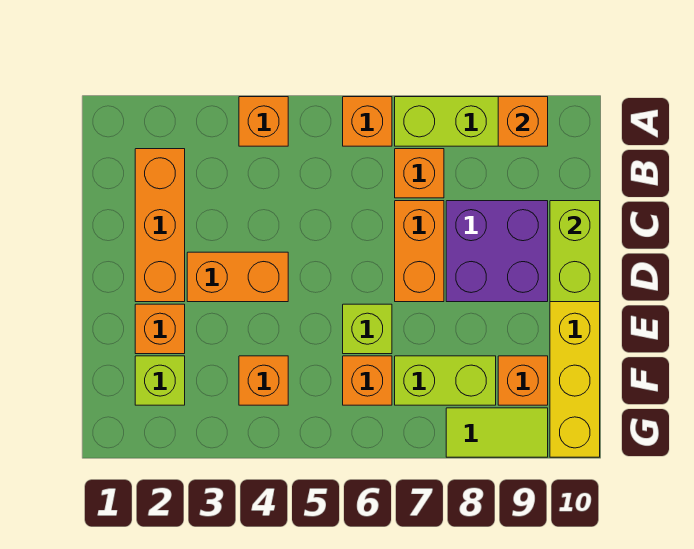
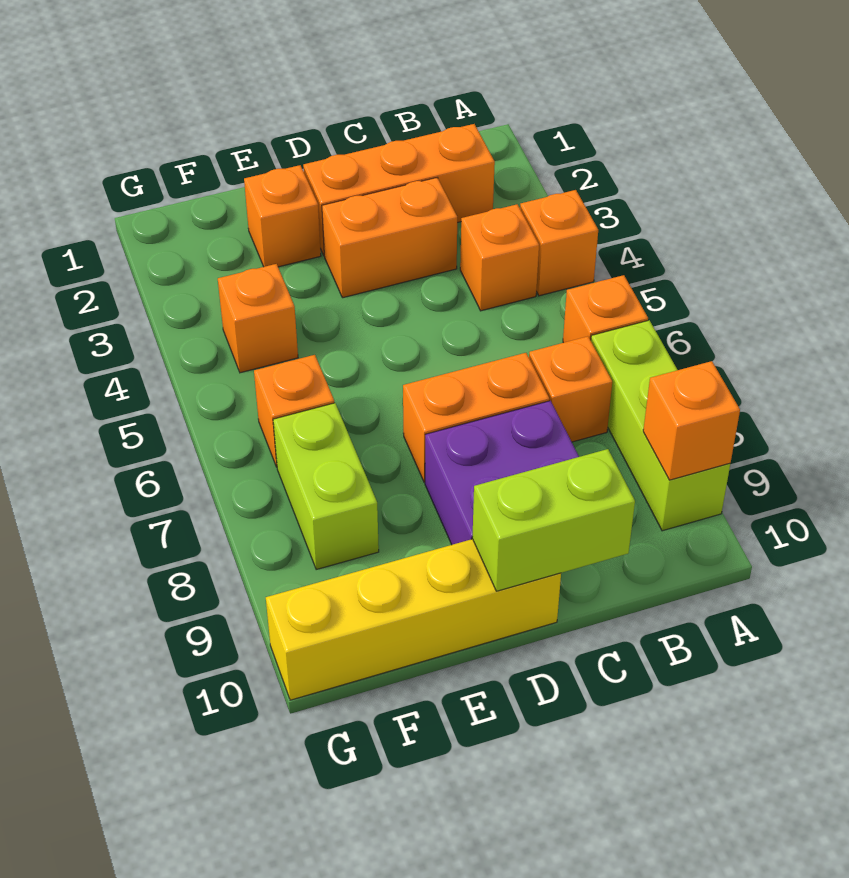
orange brick D3:D4 level 1 -> orange brick C3:D3 level 1
lime brick E6 level 1 -> none
lime brick F2 level 1 -> none
orange brick F9 level 1 -> orange brick B4 level 1
lime tile G8:G9 level 1 -> none

